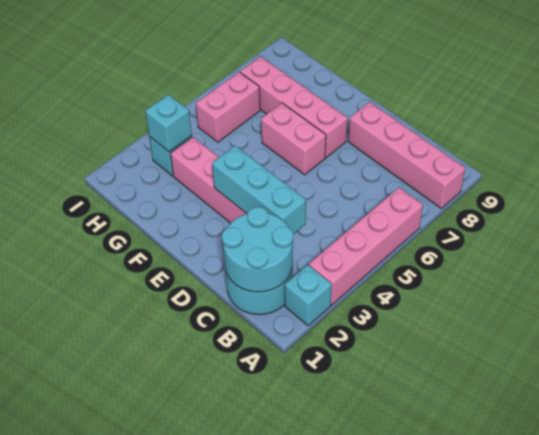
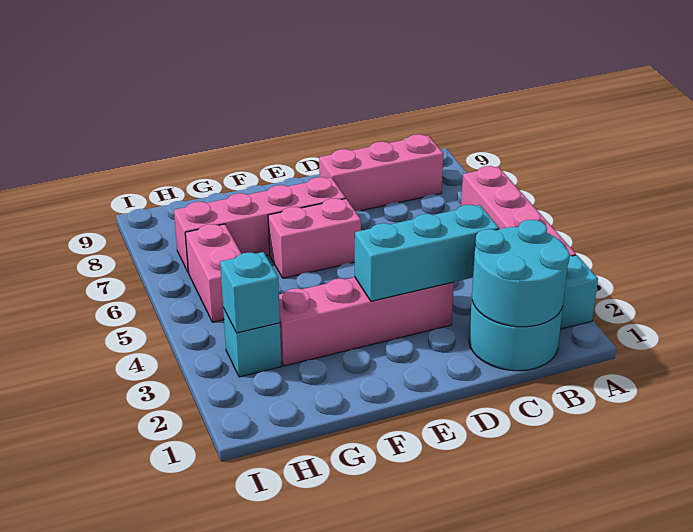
pink brick A8:D8 level 1 -> pink brick B8:D8 level 1

